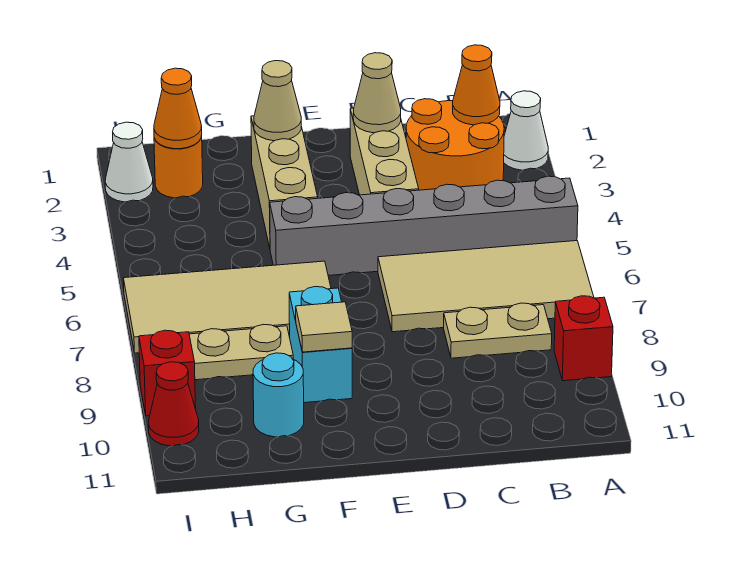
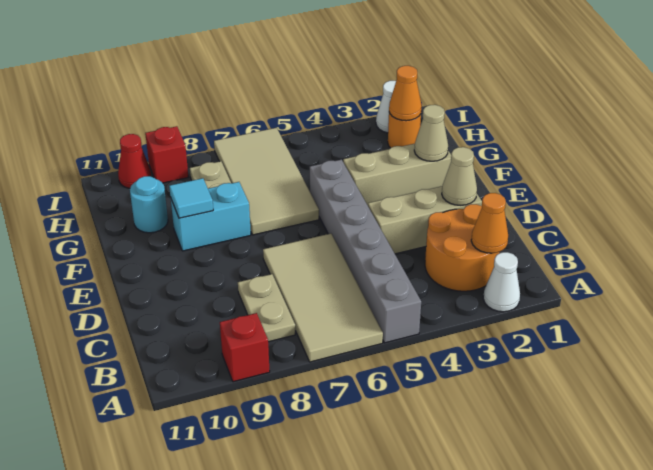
tan tile F9 level 2 -> cyan tile F9 level 2

